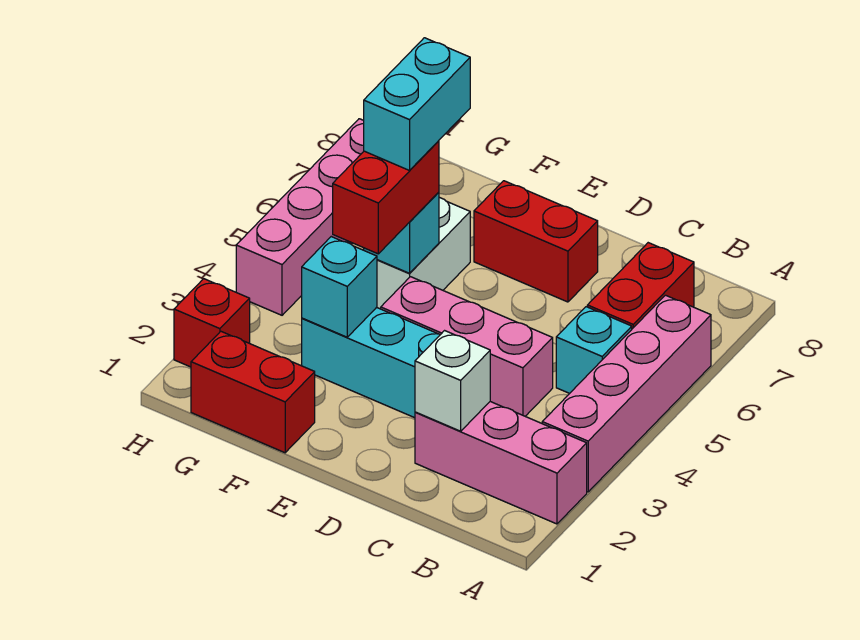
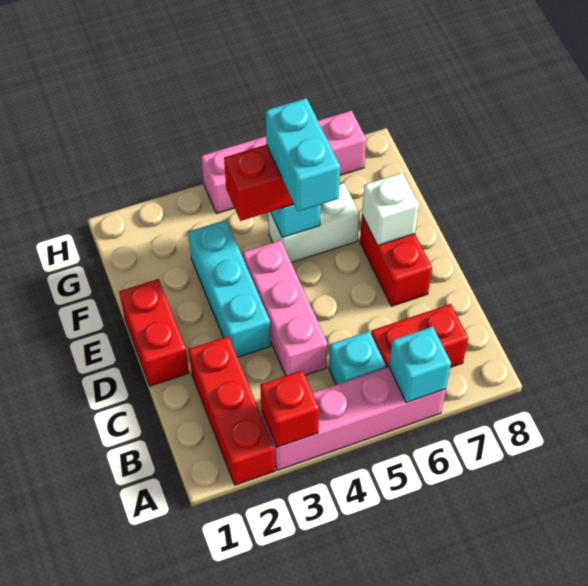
pink brick A2:C2 level 1 -> red brick A2:C2 level 1
white brick C2 level 2 -> white brick E7 level 2
red brick F1:G1 level 1 -> red brick D1:E1 level 1
cyan brick F3 level 2 -> cyan brick A6 level 2
cyan brick F5:F6 level 4 -> cyan brick E5:F5 level 4
red brick H2 level 1 -> red brick A3 level 2

